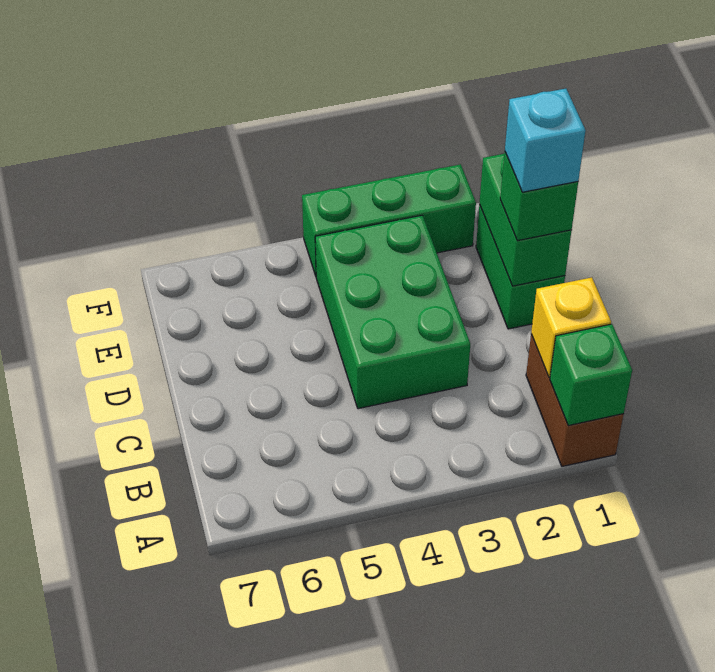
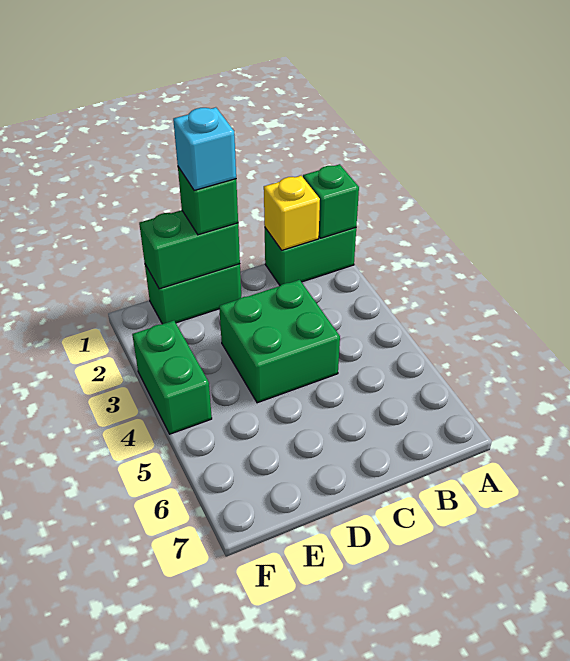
brown brick A1:B1 level 1 -> green brick A1:B1 level 1
green brick C3:E4 level 1 -> green brick C3:D4 level 1
green brick F2:F4 level 1 -> green brick F3:F4 level 1

